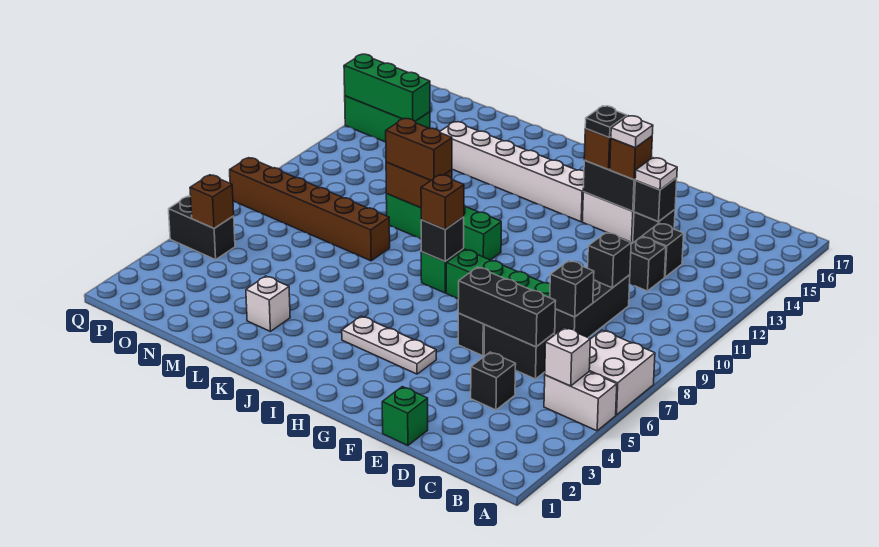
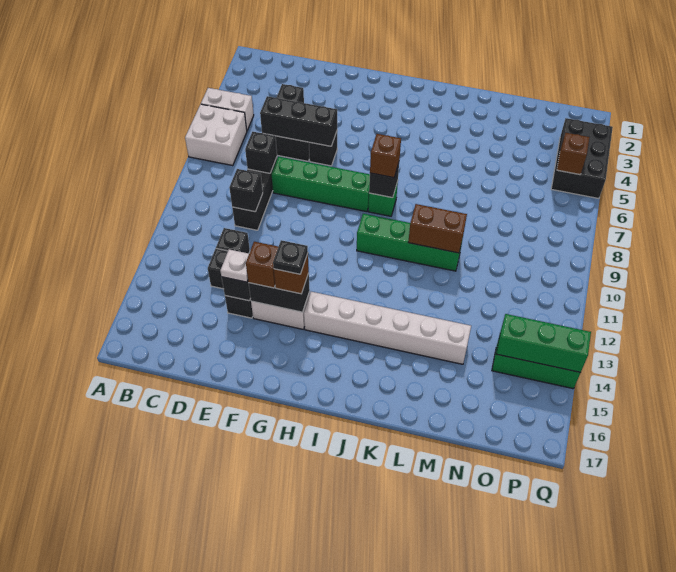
white brick B5 level 2 -> none
green brick E1 level 1 -> none
white plate F14 level 4 -> none
white plate G4:I4 level 1 -> none
brown brick K10:L10 level 3 -> none
white brick L3 level 1 -> none
brown brick L8:Q8 level 1 -> none
black brick P5:Q5 level 1 -> black brick P3:Q5 level 1

